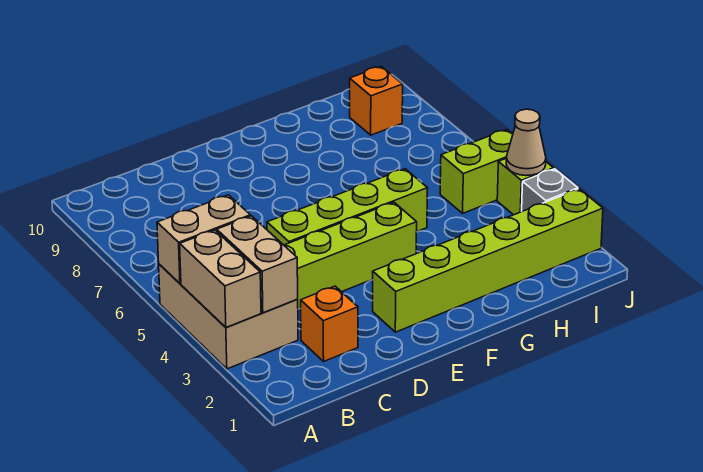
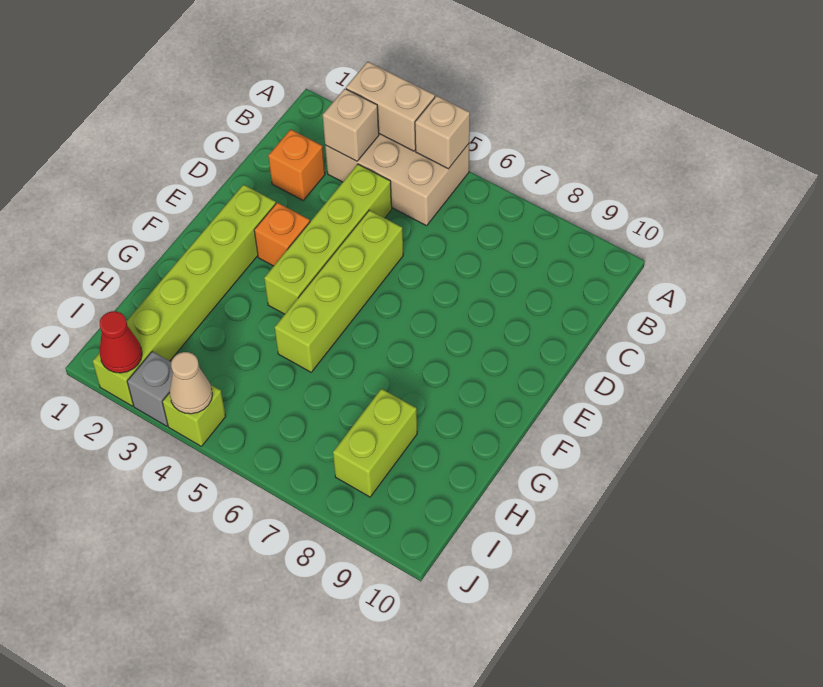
tan brick A5:B5 level 2 -> tan brick A5 level 2
tan brick B3:B4 level 2 -> tan brick B3 level 2
lime brick I5:J5 level 1 -> lime brick H8:I8 level 1
orange brick I9 level 1 -> orange brick E3 level 1
none -> red cone J2 level 2

